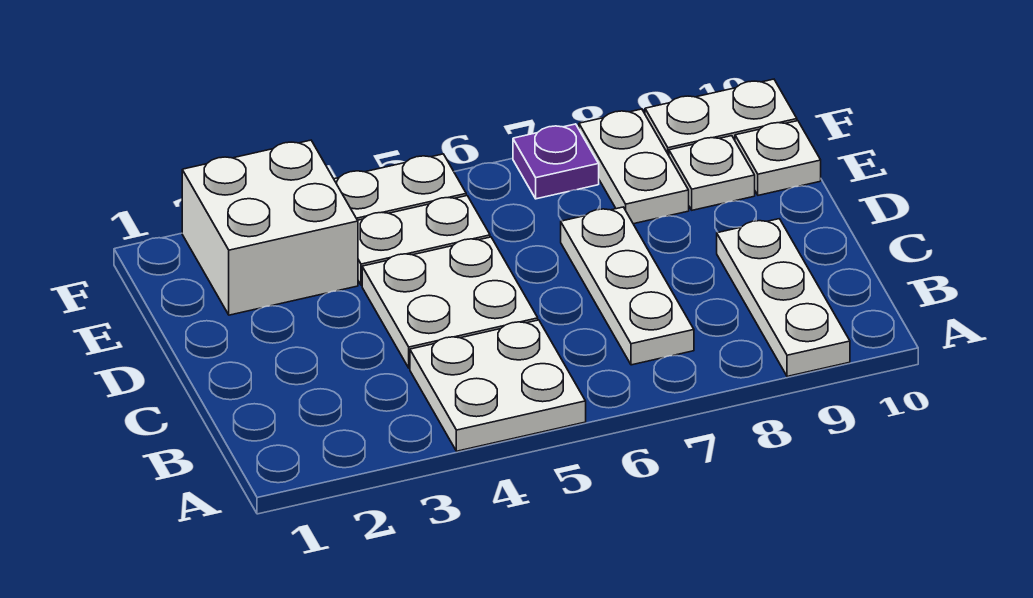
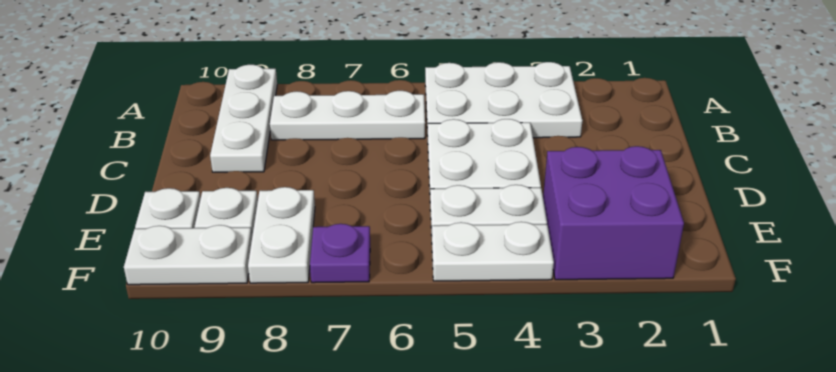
white plate A4:B5 level 1 -> white plate A3:B5 level 1
white plate B7:D7 level 1 -> white plate B6:B8 level 1
white brick E2:F3 level 1 -> purple brick E2:F3 level 1

